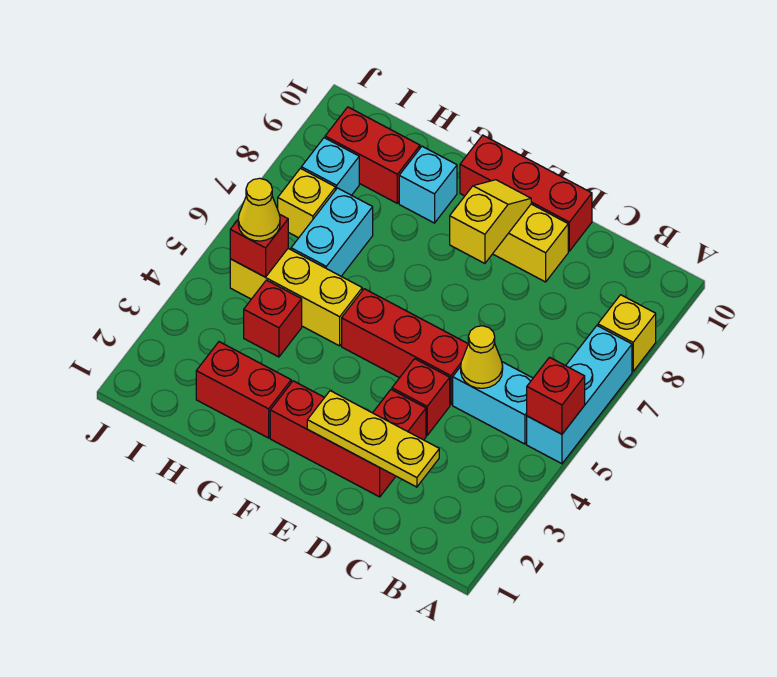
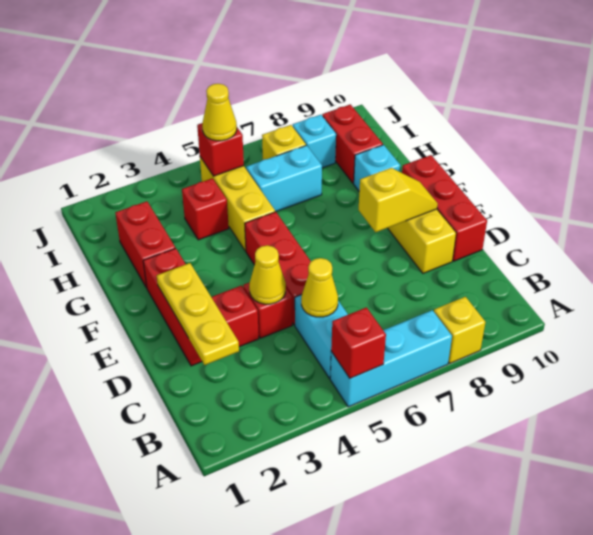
none -> yellow cone D4 level 2

